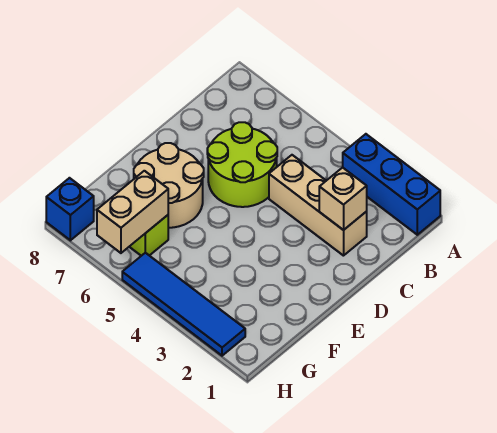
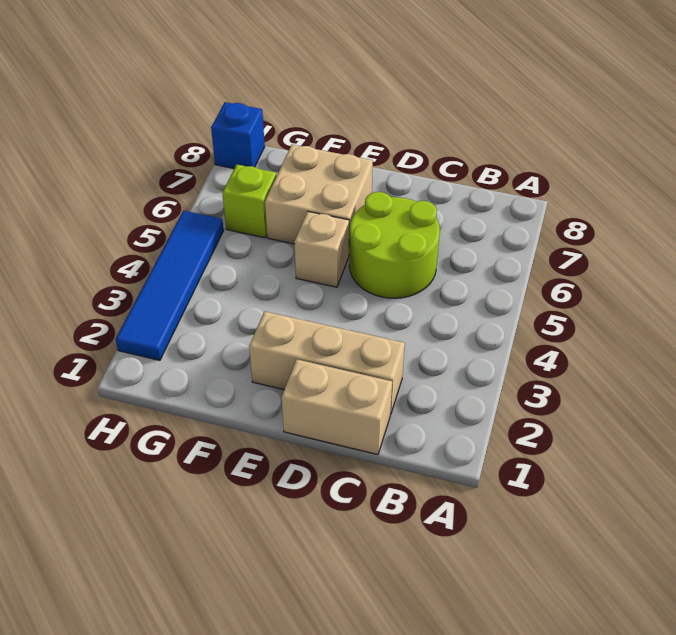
blue brick A1:A3 level 1 -> none
tan brick C2:C4 level 1 -> tan brick C2:E2 level 1
tan brick C2 level 2 -> tan brick E5 level 1
tan round brick E6:F7 level 1 -> tan brick E6:F7 level 1
tan brick G6:H6 level 2 -> tan brick C1:D1 level 1

